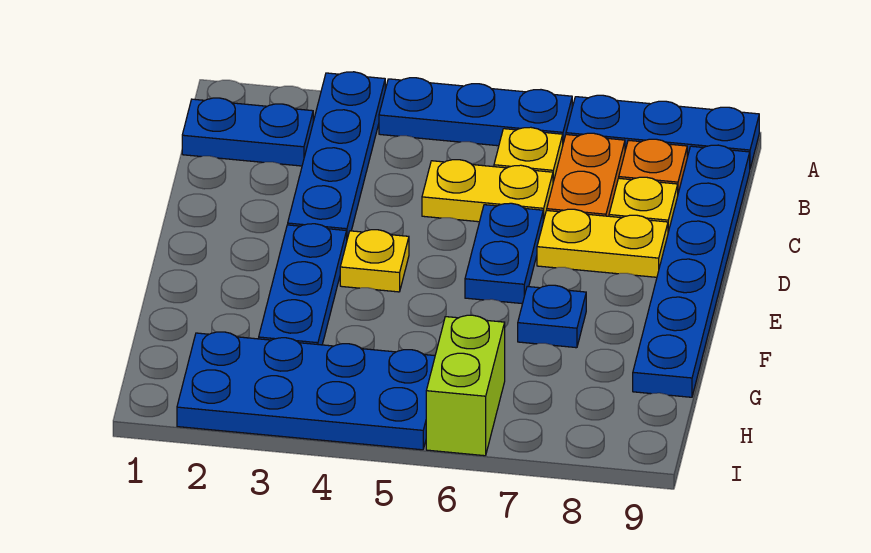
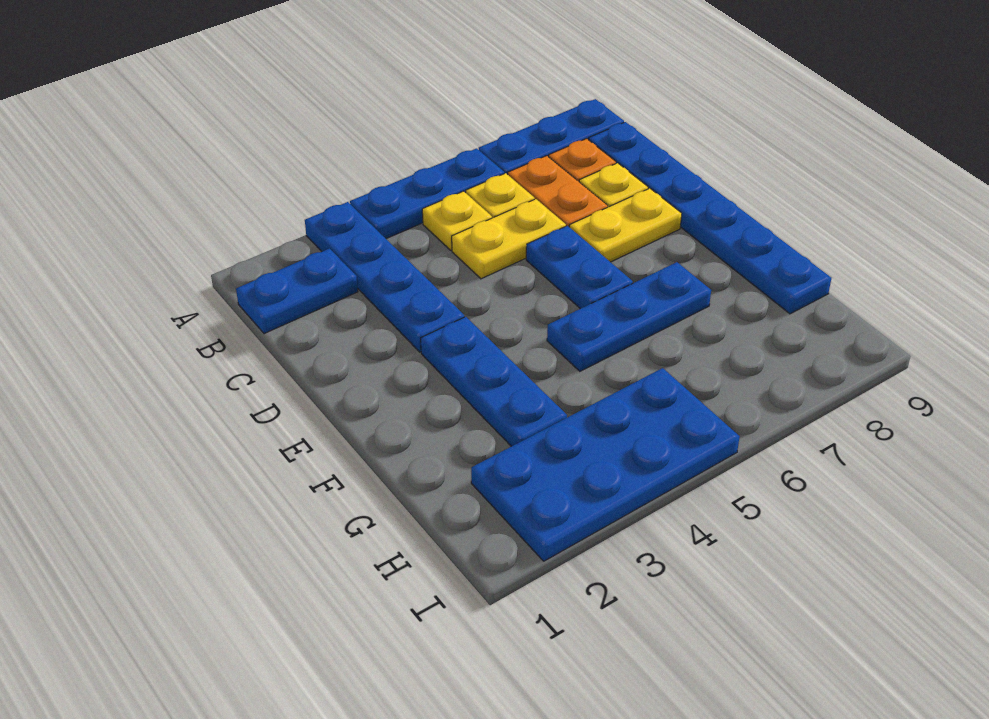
yellow plate E4 level 1 -> yellow plate B5 level 1
blue plate F7 level 1 -> blue plate F5:F7 level 1
lime brick H6:I6 level 1 -> none

